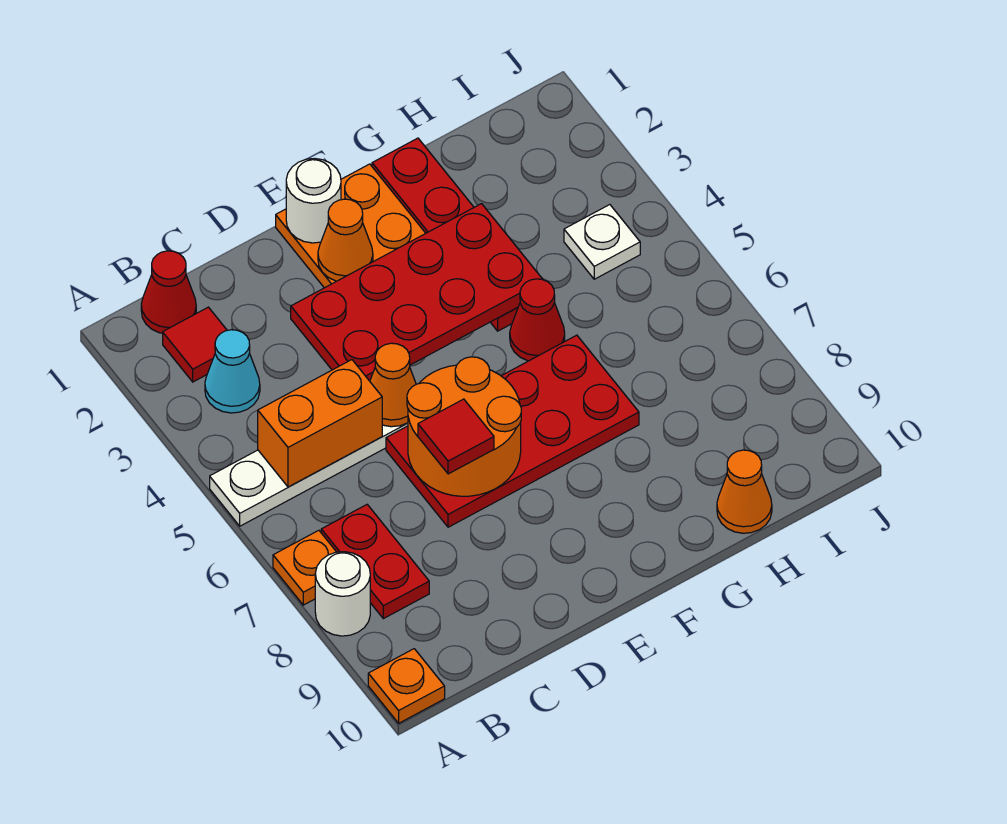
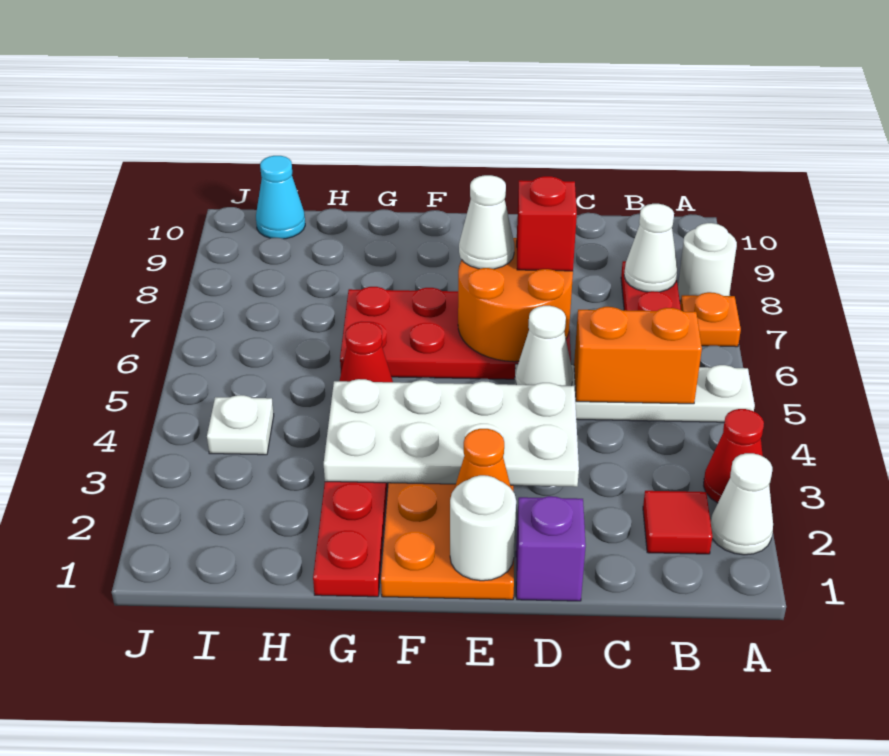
none -> white cone A2 level 1
orange plate A10 level 1 -> none
red cone B1 level 1 -> red cone A3 level 1
cyan cone B3 level 1 -> cyan cone I10 level 1
none -> white cone B8 level 2
none -> purple brick D1 level 1
red plate D3:G4 level 2 -> white plate D3:G4 level 2
orange cone D5 level 2 -> white cone D5 level 2
red tile D7 level 3 -> red brick D7 level 3
none -> white cone E7 level 3
orange cone H10 level 1 -> none

